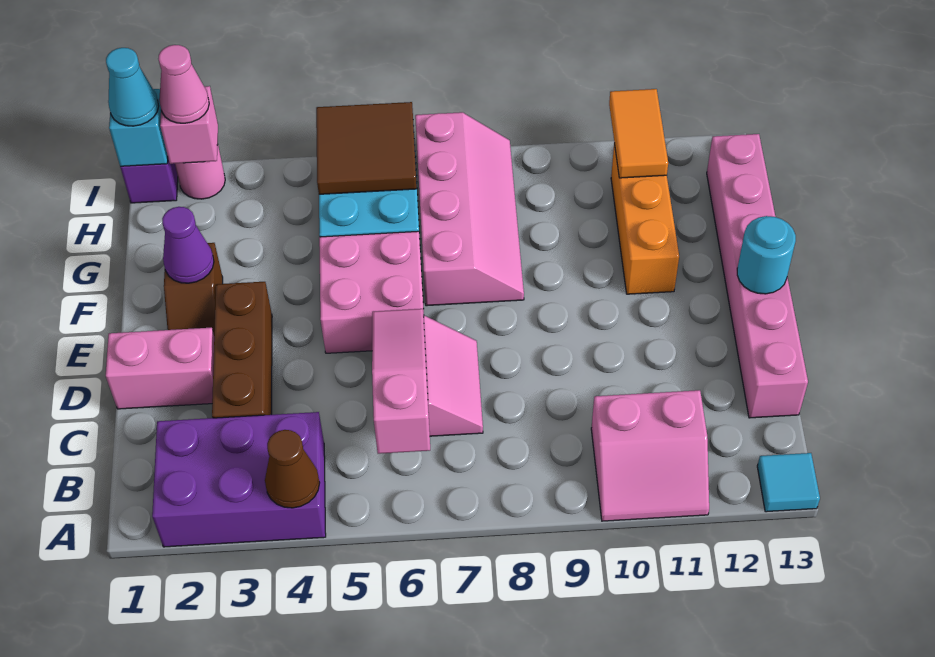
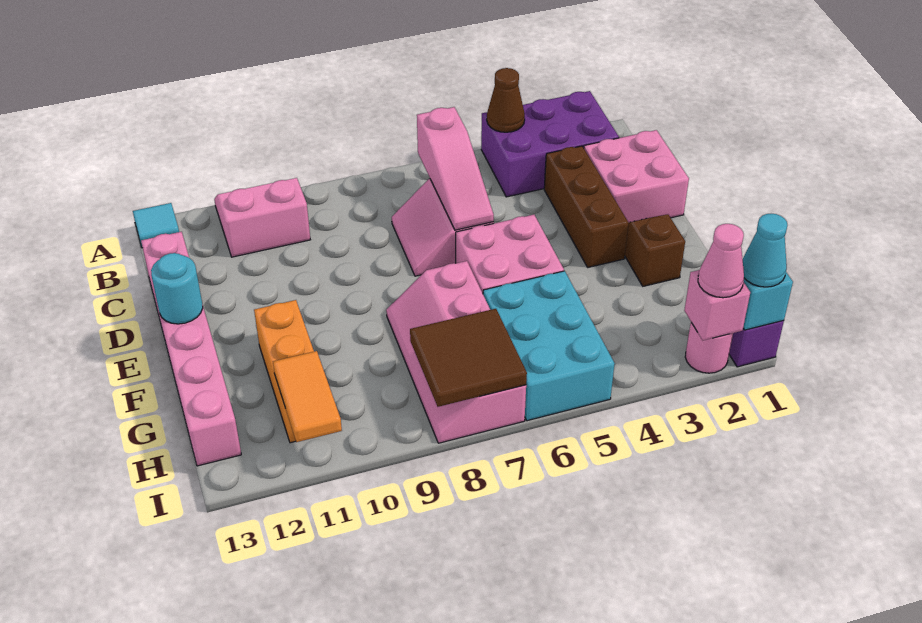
pink brick D1:D2 level 1 -> pink brick C1:D2 level 1
purple cone F2 level 2 -> none
brown tile H5:I6 level 2 -> brown tile H7:I8 level 2

